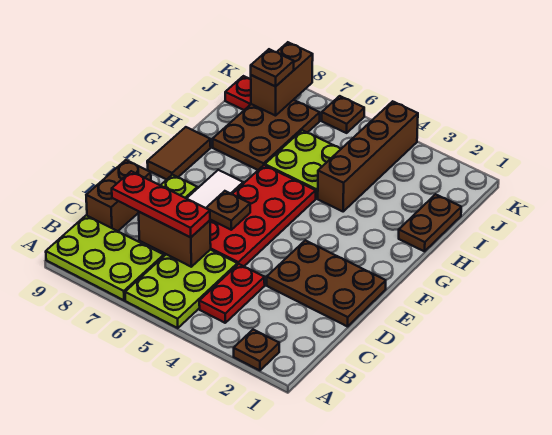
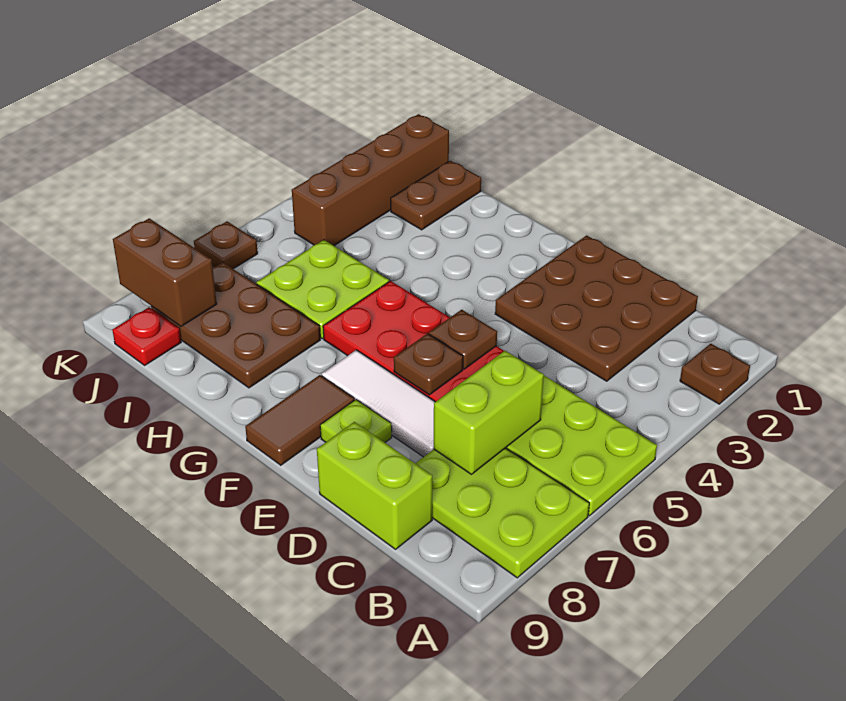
lime plate A7:B9 level 1 -> lime plate A7:C8 level 1
red plate B4:C4 level 1 -> none
brown brick C6:C7 level 2 -> lime brick C6:C7 level 2
red plate C6:C8 level 3 -> none
brown brick C9:D9 level 1 -> lime brick C9:D9 level 1
brown plate D1:E3 level 1 -> brown plate C1:E3 level 1
brown tile F9:G9 level 1 -> brown tile F8:F9 level 1
brown plate H1:I1 level 1 -> brown plate I1:I2 level 1
brown brick H4:K4 level 1 -> brown brick J1:J4 level 1
brown plate J8 level 3 -> brown plate E5 level 2

